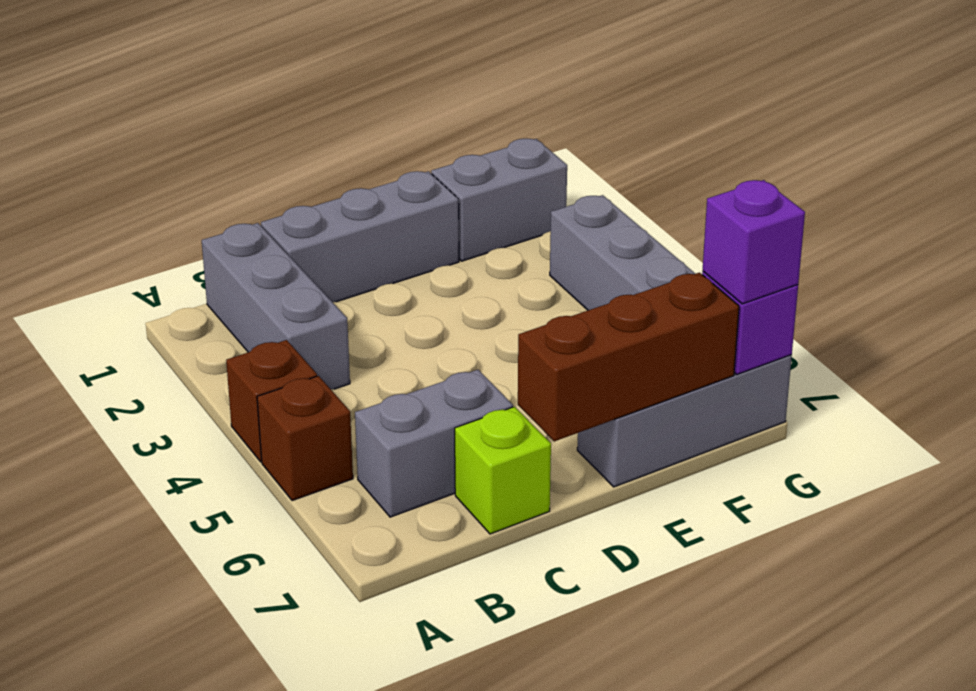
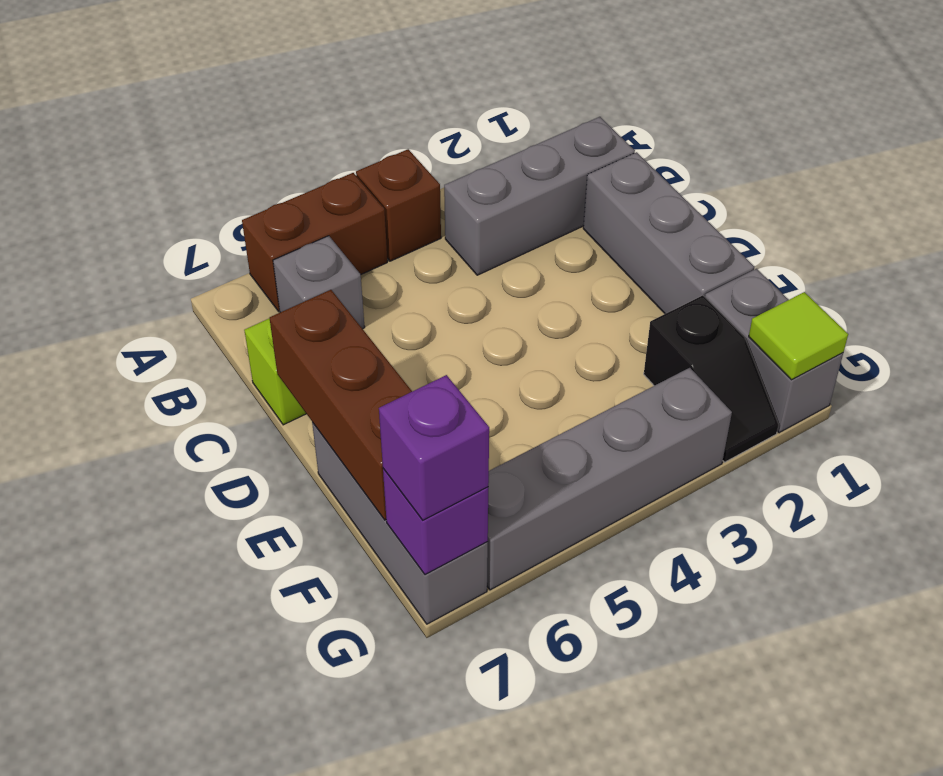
brown brick A5 level 1 -> brown brick A5:A6 level 1
grey brick B6:C6 level 1 -> grey brick B6 level 1
none -> black slope F2:G2 level 1 top F
none -> lime tile G1 level 2

